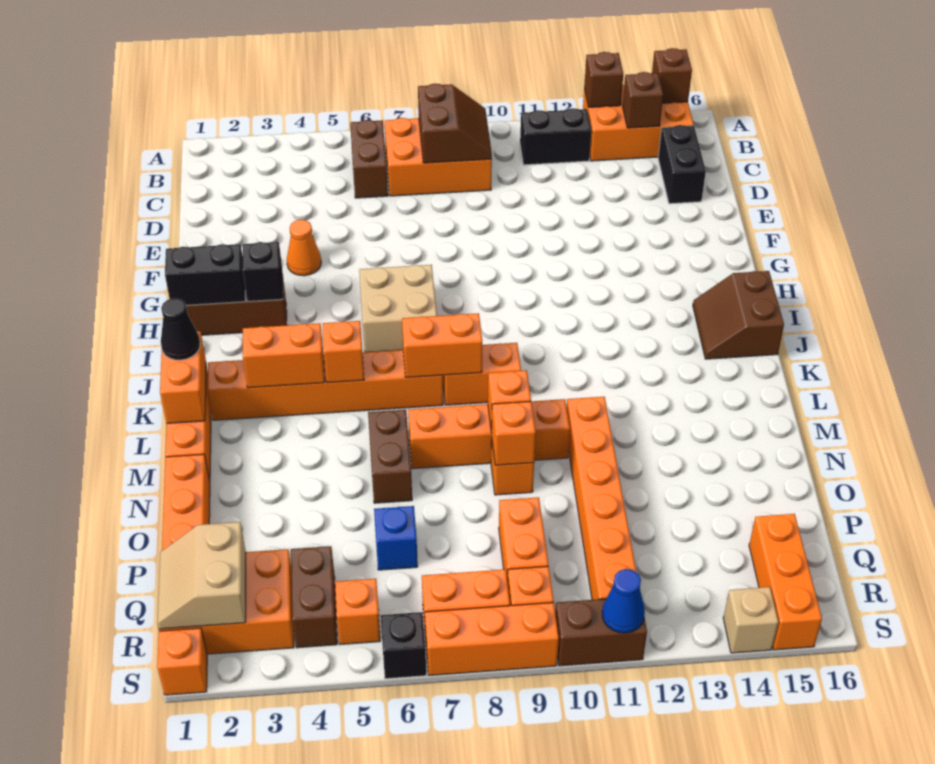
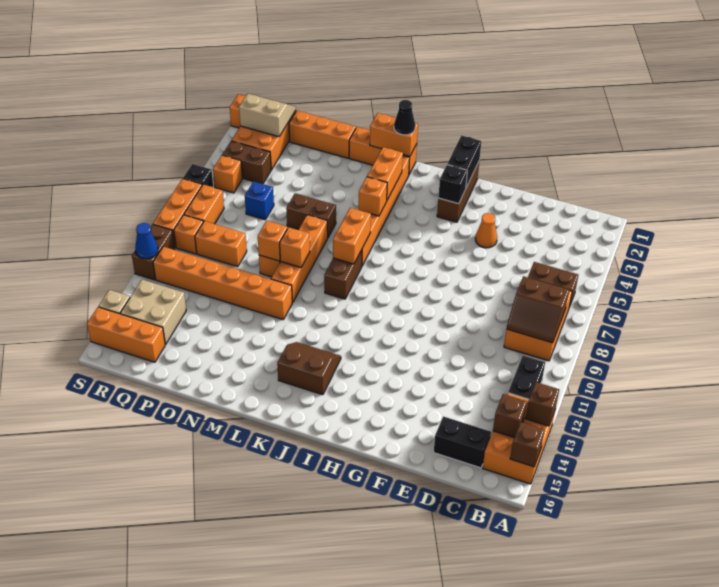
tan brick H6:I7 level 1 -> tan brick Q13:R14 level 1
brown slope I15:J16 level 1 top 16 -> brown slope J13:K14 level 1 top 14
orange brick K8:K9 level 1 -> brown brick K8:K9 level 1

